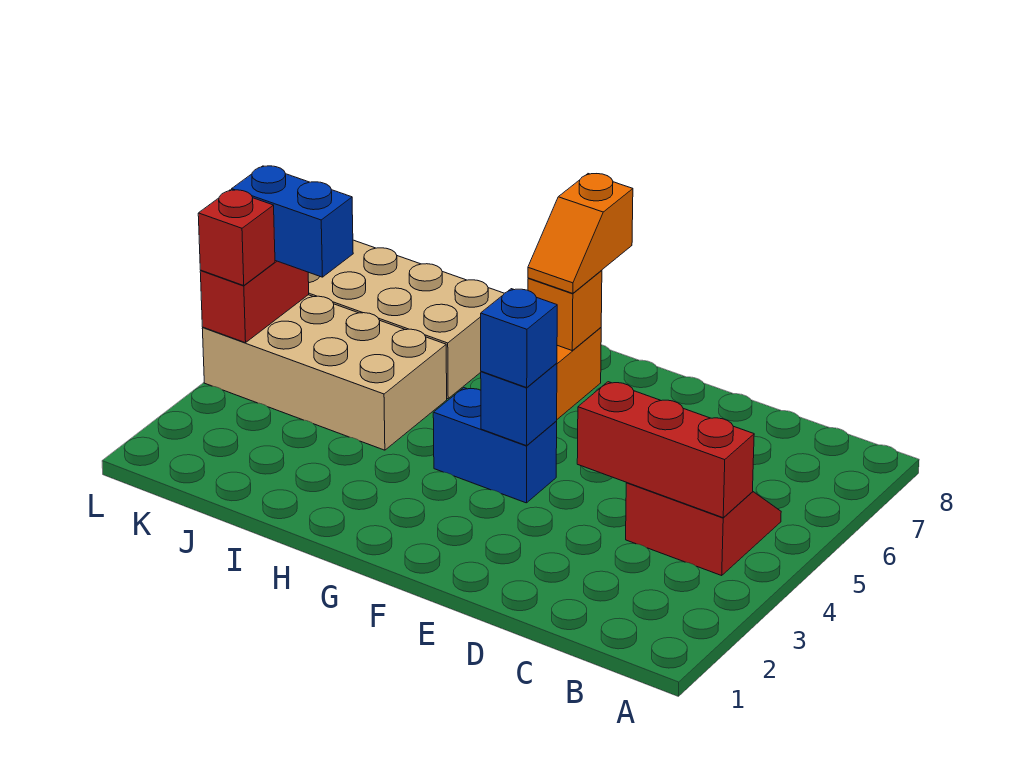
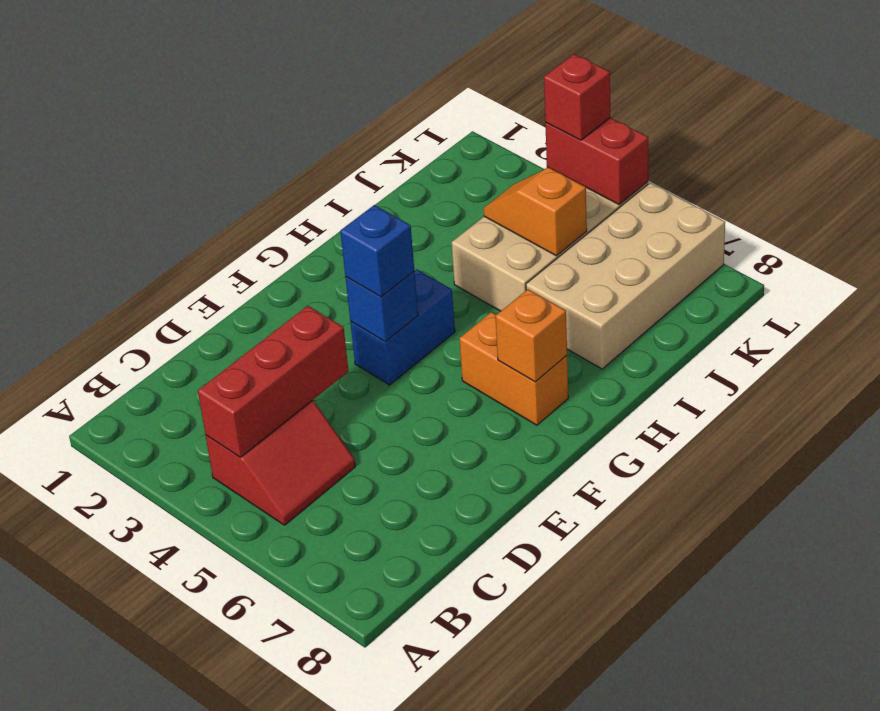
orange slope G7:G8 level 3 top 8 -> orange slope J4:J5 level 2 top 5
blue brick K5:L5 level 3 -> none

